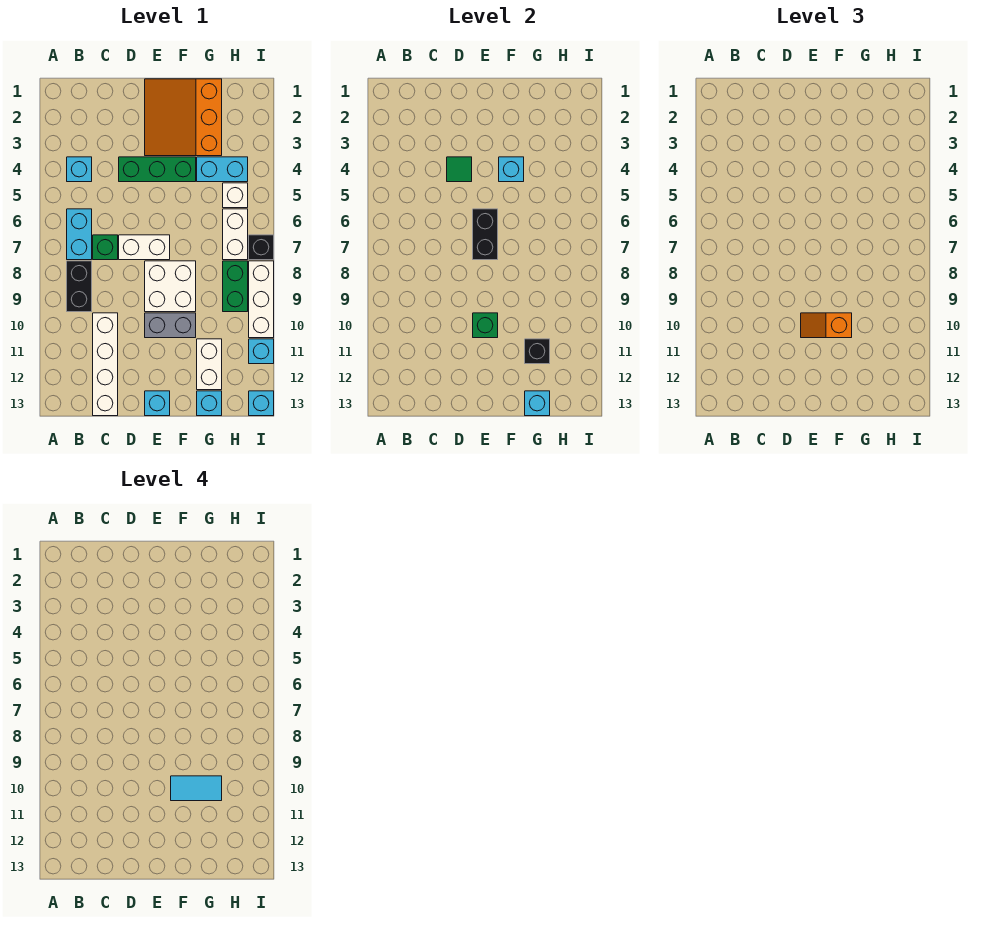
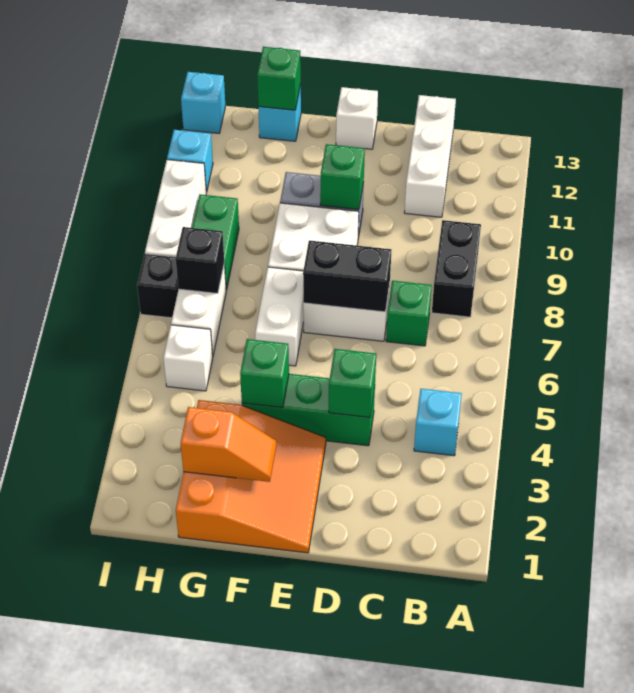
cyan brick B6:B7 level 1 -> none
white brick C10:C13 level 1 -> white brick C11:C13 level 1
green tile D4 level 2 -> green brick D4 level 2
black brick E6:E7 level 2 -> black brick D7:E7 level 2
orange slope E10:F10 level 3 top F -> orange slope F2:G2 level 2 top G
cyan brick E13 level 1 -> white brick E13 level 1
cyan brick F4 level 2 -> green brick F4 level 2
cyan tile F10:G10 level 4 -> none
cyan brick G4:H4 level 1 -> none
white brick G11:G12 level 1 -> white brick F6:F7 level 1
black brick G11 level 2 -> black brick H7 level 2
cyan brick G13 level 2 -> green brick G13 level 2

